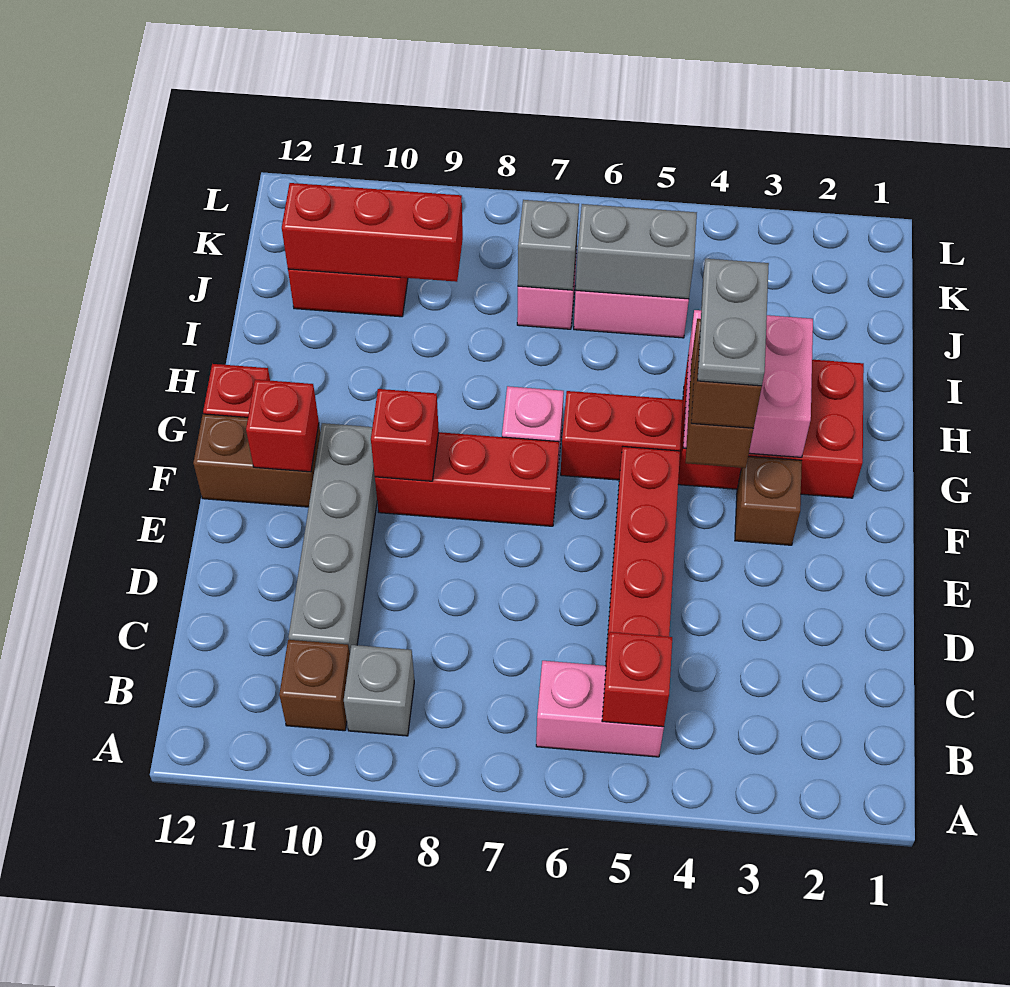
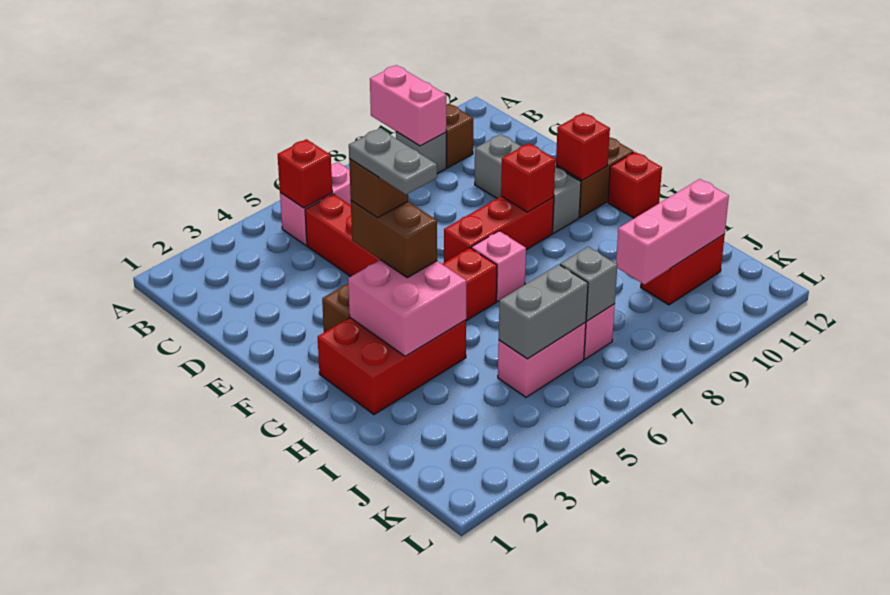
none -> pink brick A9:B9 level 2
grey brick C10:F10 level 1 -> grey brick D10:F10 level 1
red brick J9:J11 level 2 -> pink brick J9:J11 level 2

